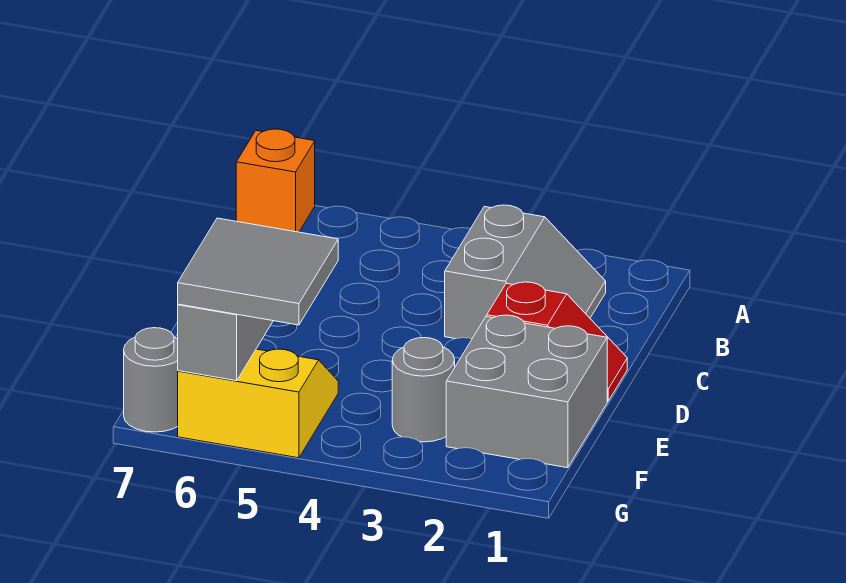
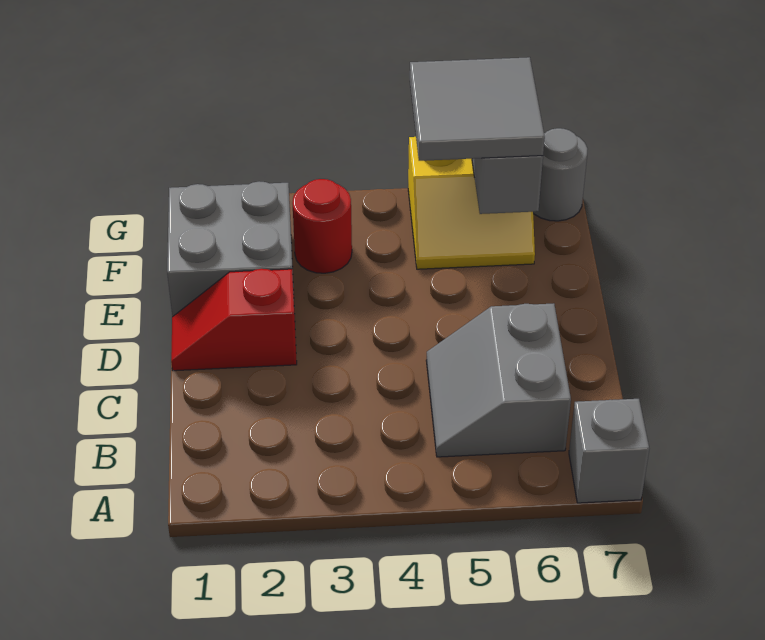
orange brick A7 level 1 -> grey brick A7 level 1
grey slope B2:C3 level 1 top 3 -> grey slope B5:C6 level 1 top 6
grey round brick F3 level 1 -> red round brick F3 level 1

